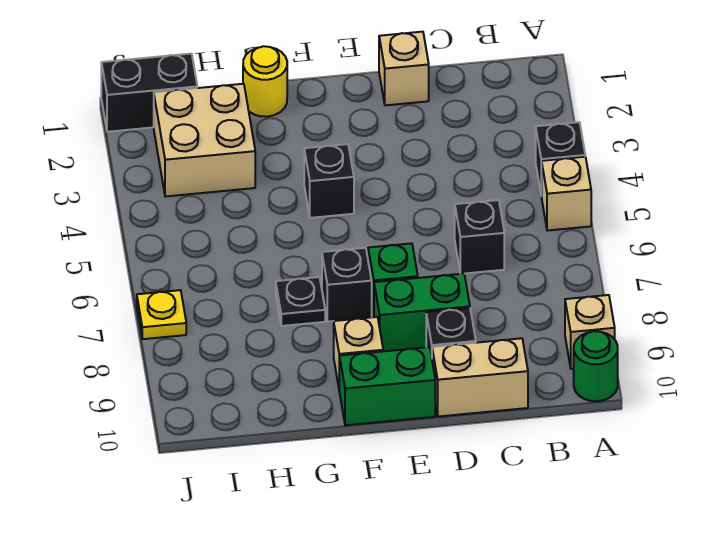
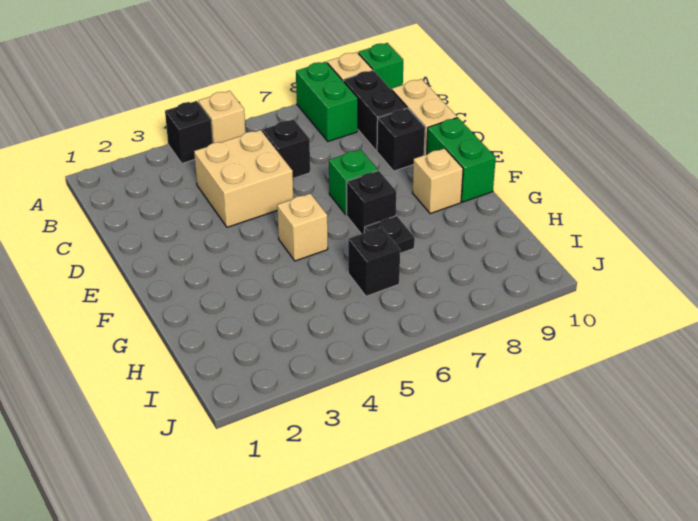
green round brick A10 level 1 -> green brick A10 level 1
tan brick D1 level 1 -> tan brick F5 level 1
green brick D8:E8 level 1 -> green brick A8:B8 level 1
black brick F4 level 1 -> black brick H6 level 1
yellow round brick G1 level 1 -> none
tan brick H2:I3 level 1 -> tan brick C4:D5 level 1
black brick I1:J1 level 1 -> black brick B9:C9 level 1
yellow plate J7 level 1 -> none

